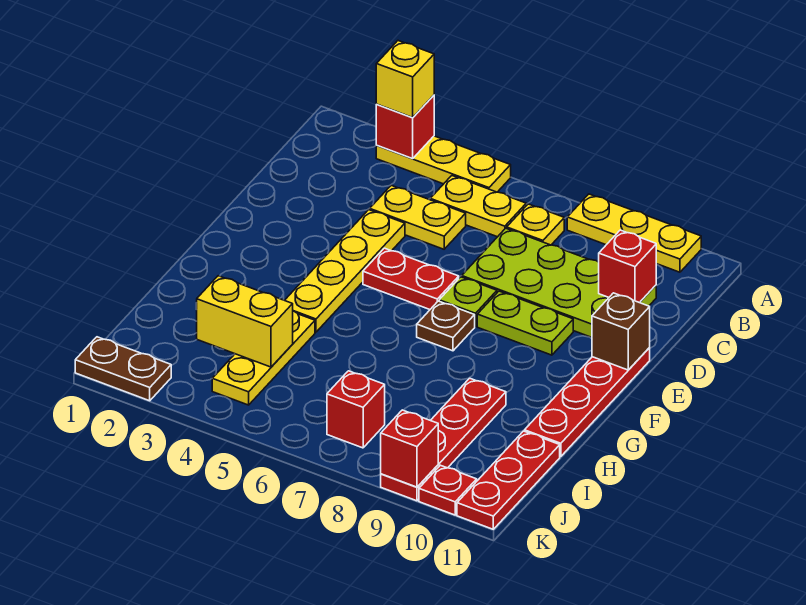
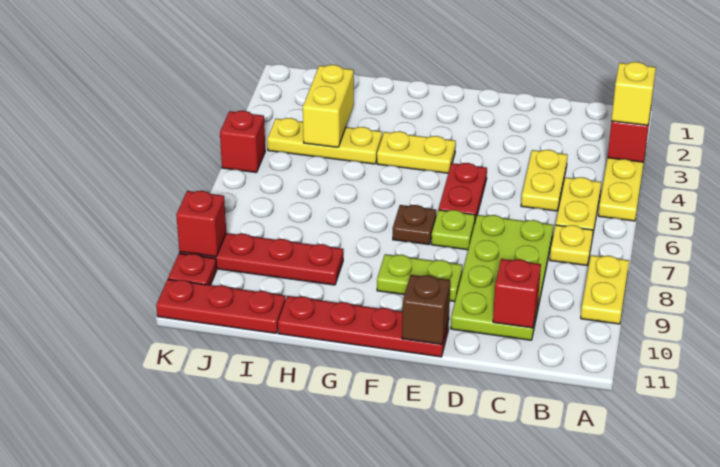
yellow plate A8:A10 level 1 -> yellow plate A8:A9 level 1
yellow plate D4:G4 level 1 -> yellow plate F4:G4 level 1
lime plate E8:E9 level 1 -> lime plate E9:F9 level 1
red brick J7 level 1 -> red brick K5 level 1
brown plate K1:K2 level 1 -> none

